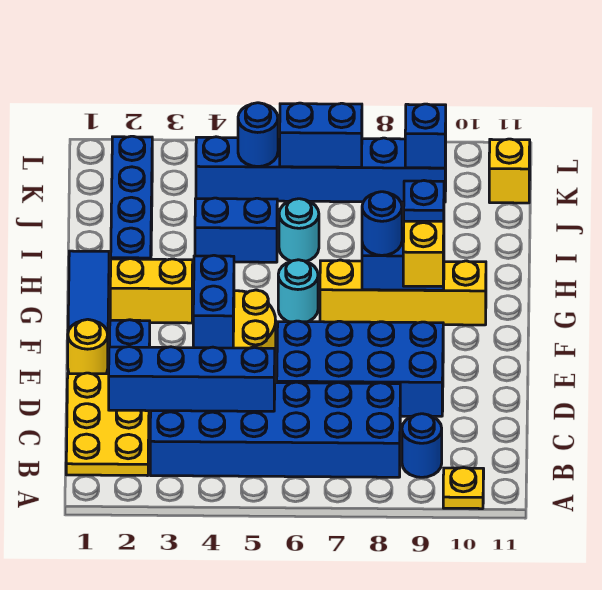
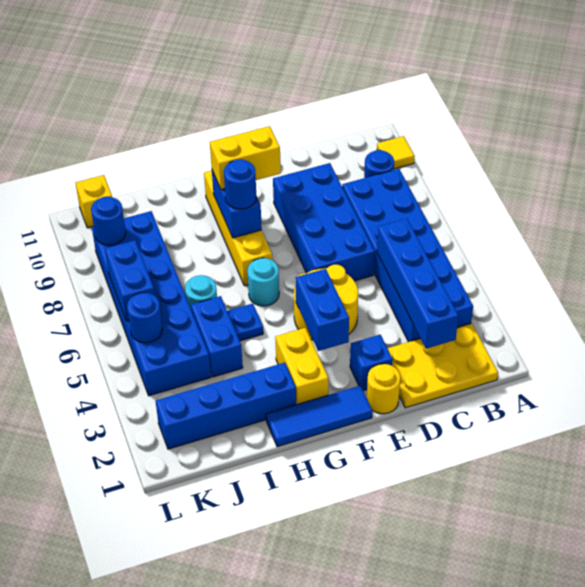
yellow plate A10 level 1 -> yellow tile A10 level 1
blue brick E4:F4 level 2 -> blue brick F3:F4 level 2
blue plate G9 level 4 -> blue plate H5 level 1
blue brick K4:K9 level 1 -> blue brick J4:K9 level 1
blue brick K9 level 2 -> blue round brick K9 level 2

